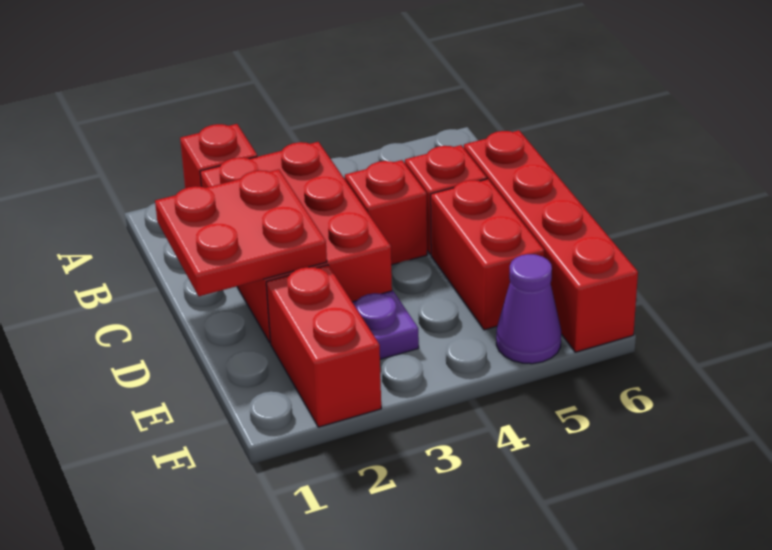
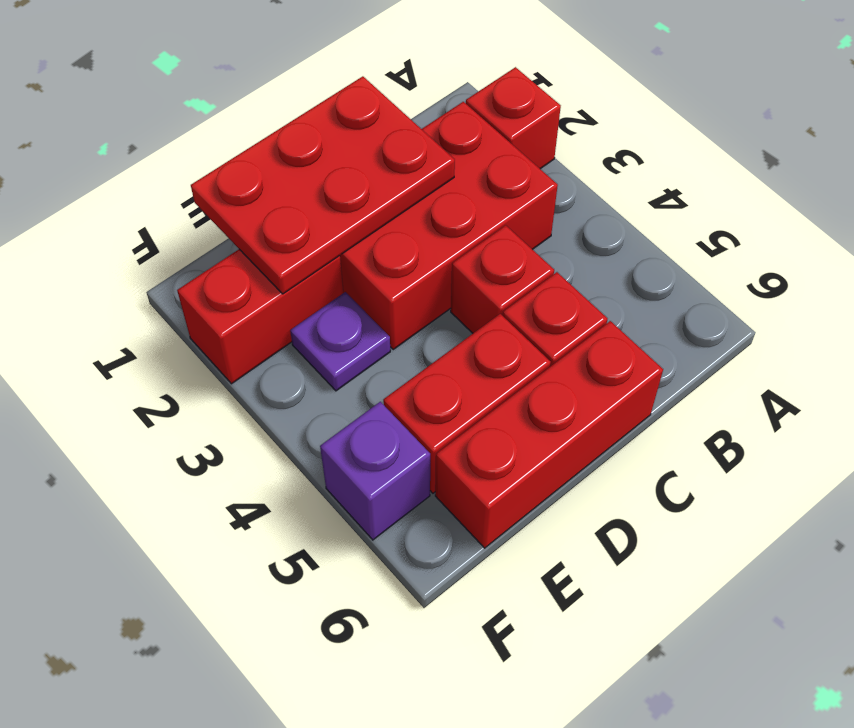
red plate C1:D2 level 2 -> red plate C1:E2 level 2
red brick C6:F6 level 1 -> red brick C6:E6 level 1
purple cone F5 level 1 -> purple brick F5 level 1

